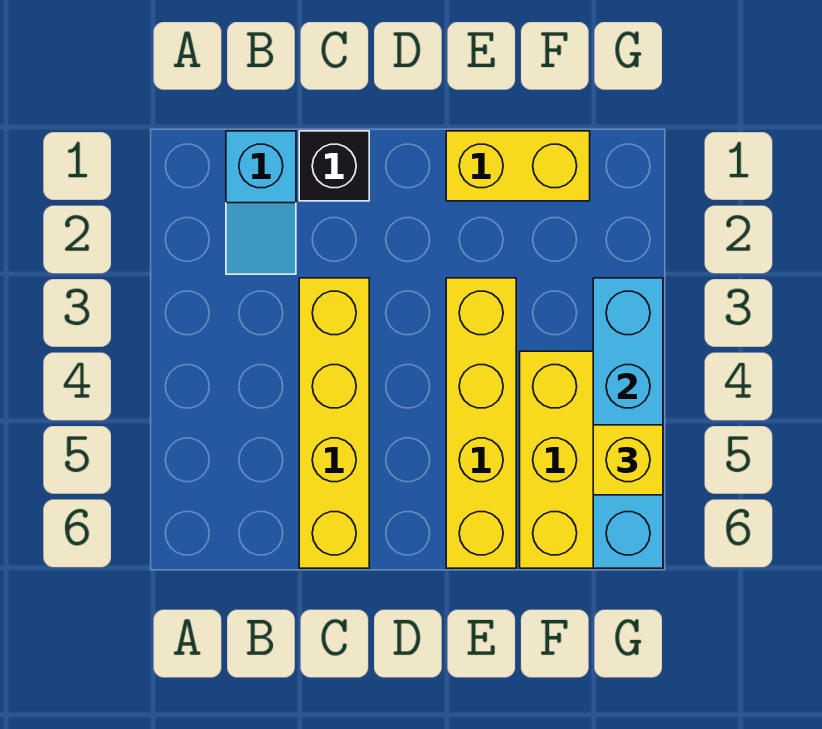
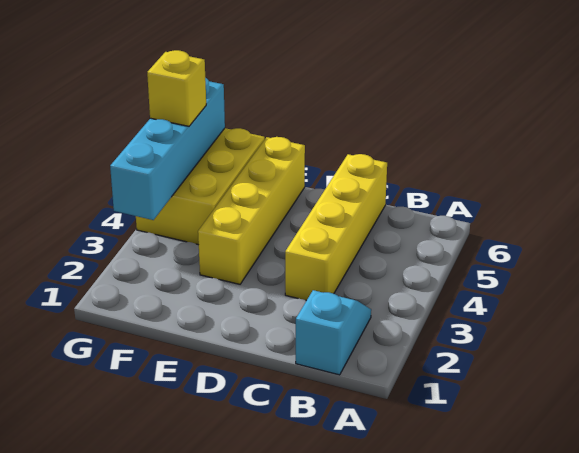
black brick C1 level 1 -> none
yellow brick E1:F1 level 1 -> none

